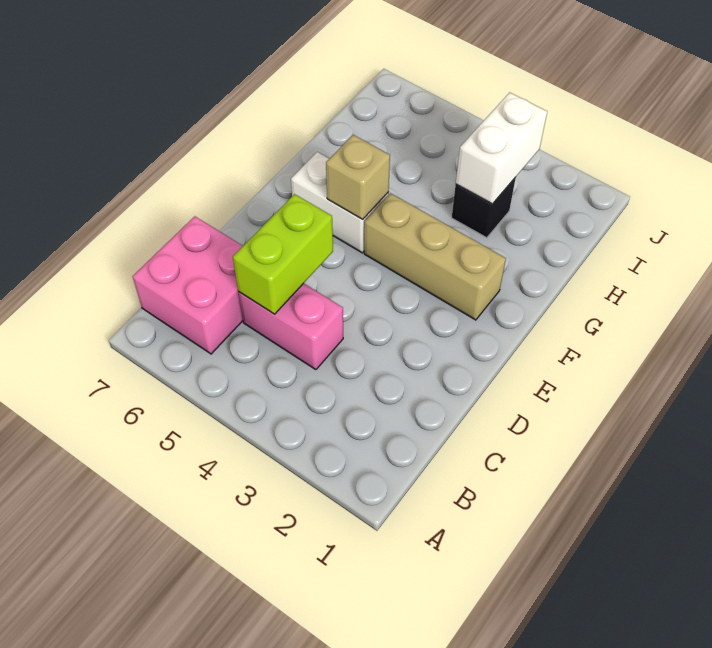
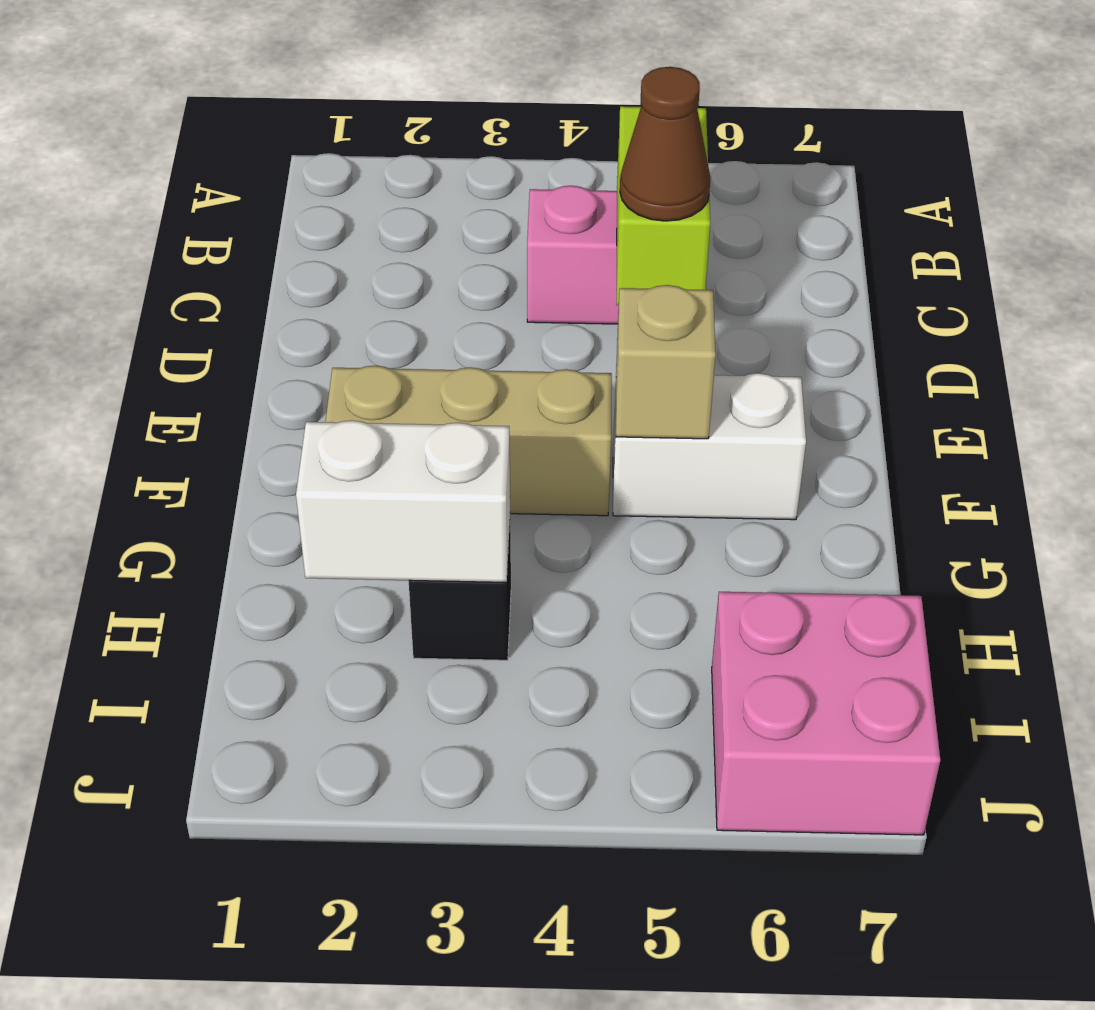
pink brick B6:C7 level 1 -> pink brick I6:J7 level 1
none -> brown cone D5 level 3
white brick H3:I3 level 2 -> white brick H2:H3 level 2

